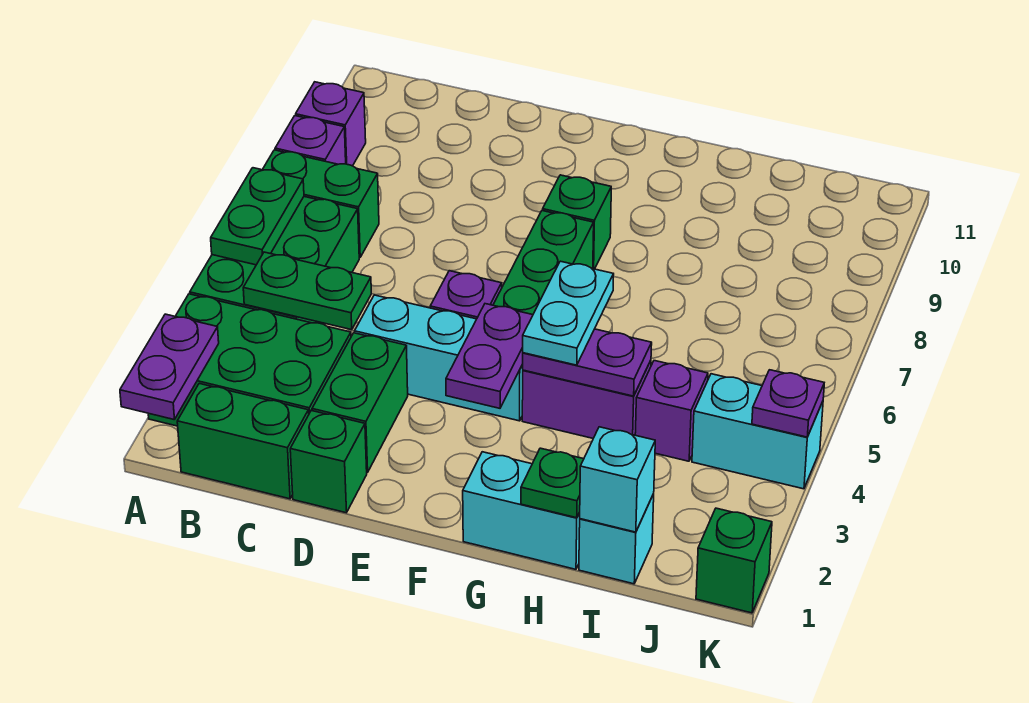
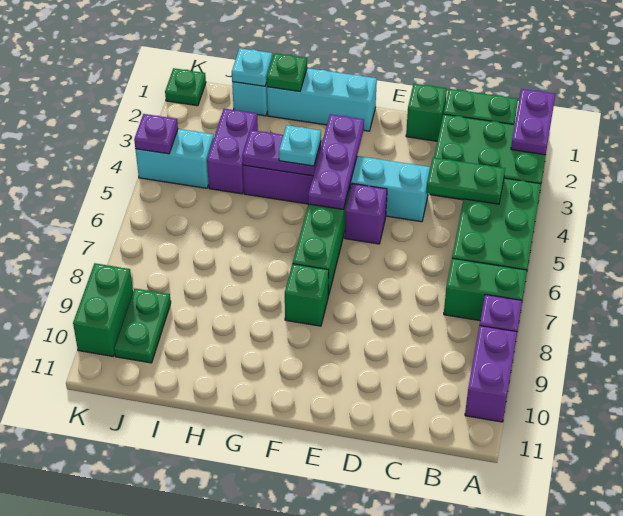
green plate A5:A6 level 2 -> green plate J9:J10 level 1
purple brick A9 level 1 -> purple brick A9:A10 level 1
green brick D2:D3 level 1 -> green brick K9:K10 level 1
purple plate F3:F4 level 2 -> purple plate F3:F5 level 2
cyan brick G1:H1 level 1 -> cyan brick F1:H1 level 1
cyan plate G4:G5 level 3 -> cyan plate G4 level 3
cyan brick I1 level 2 -> cyan plate I1 level 2
purple brick I4 level 1 -> purple brick I3:I4 level 1
green brick K1 level 1 -> green plate K1 level 1

